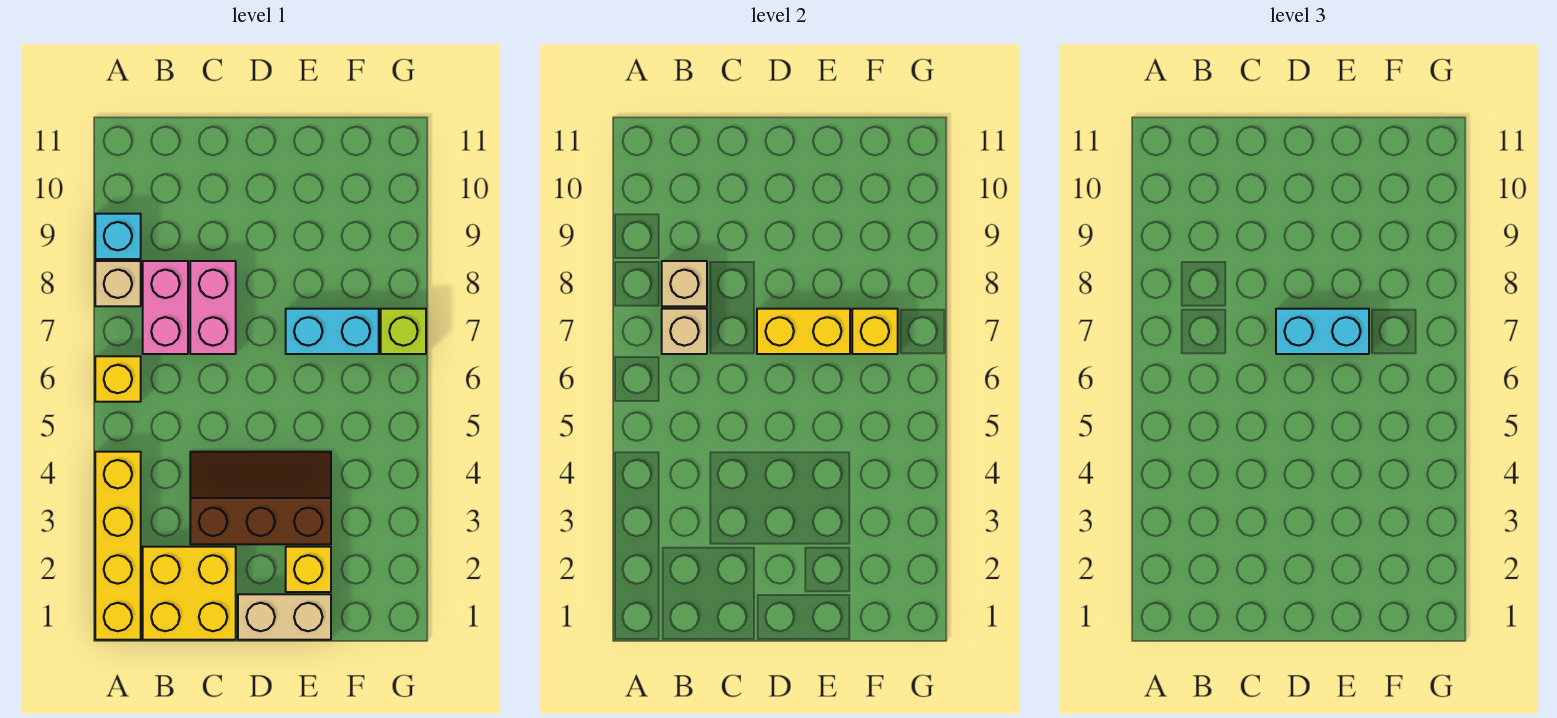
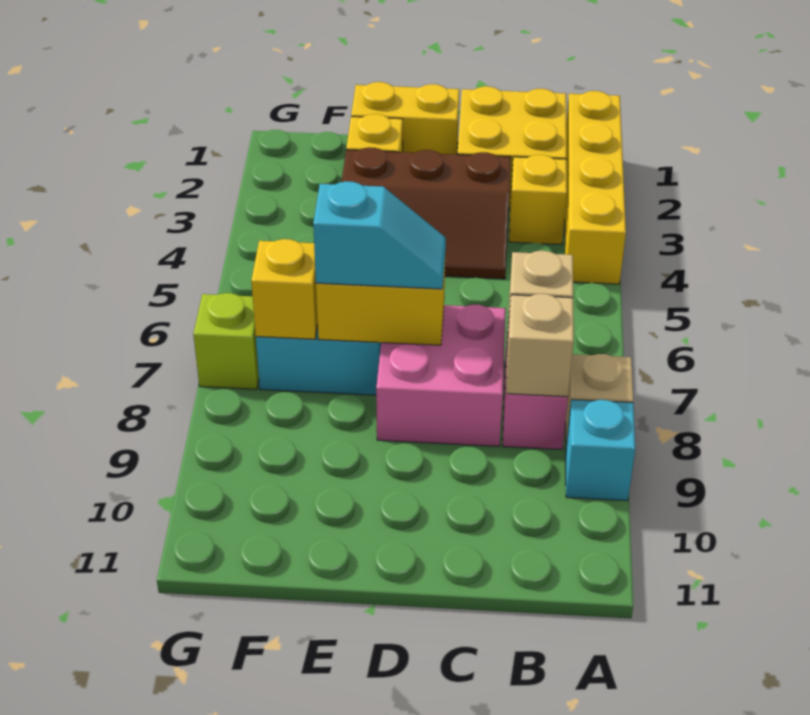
yellow brick A6 level 1 -> yellow brick B3 level 1
pink brick C7:C8 level 1 -> pink brick C7:D8 level 1
tan brick D1:E1 level 1 -> yellow brick D1:E1 level 1
cyan brick D7:E7 level 3 -> cyan slope D7:E7 level 3 top E

